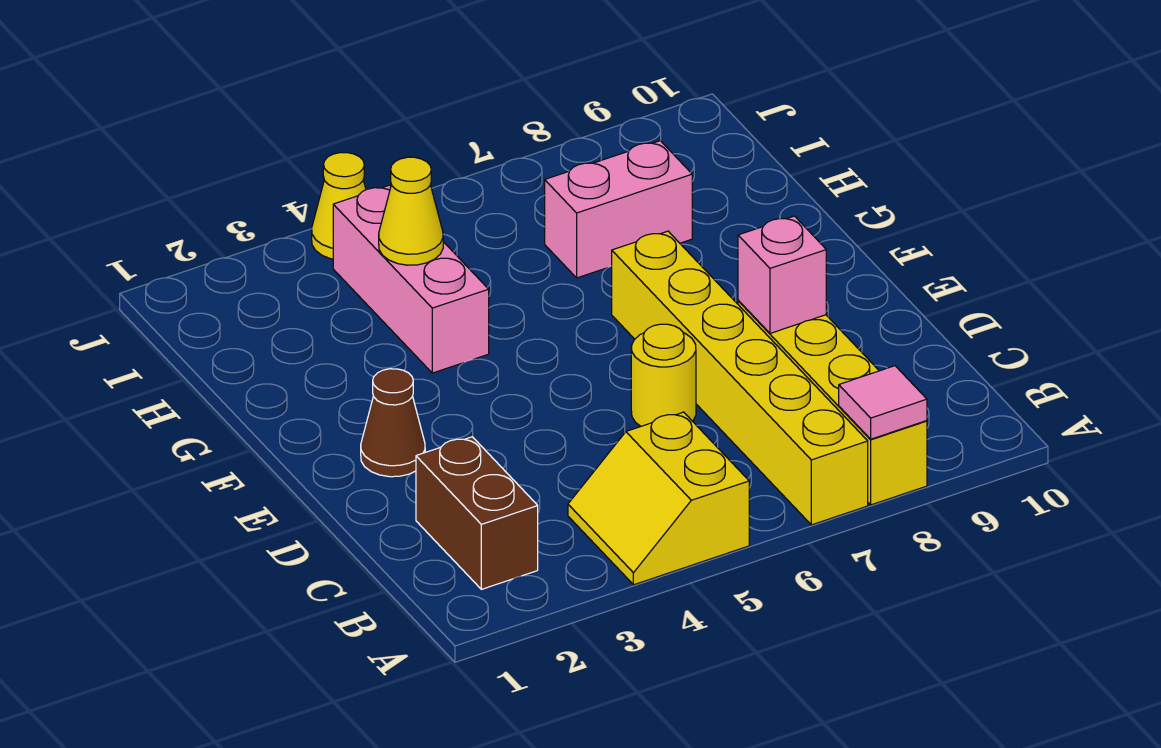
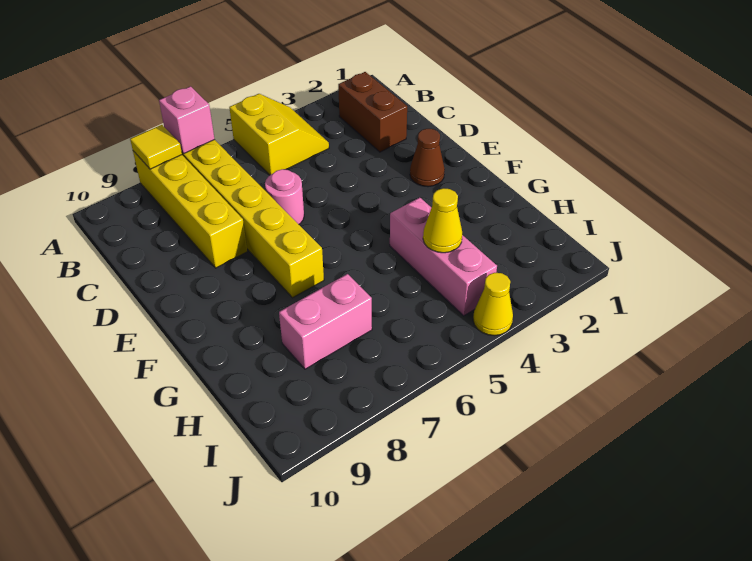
pink tile A8 level 2 -> yellow tile A8 level 2
yellow round brick D6 level 1 -> pink round brick D6 level 1
pink brick D8 level 2 -> pink brick A7 level 2

